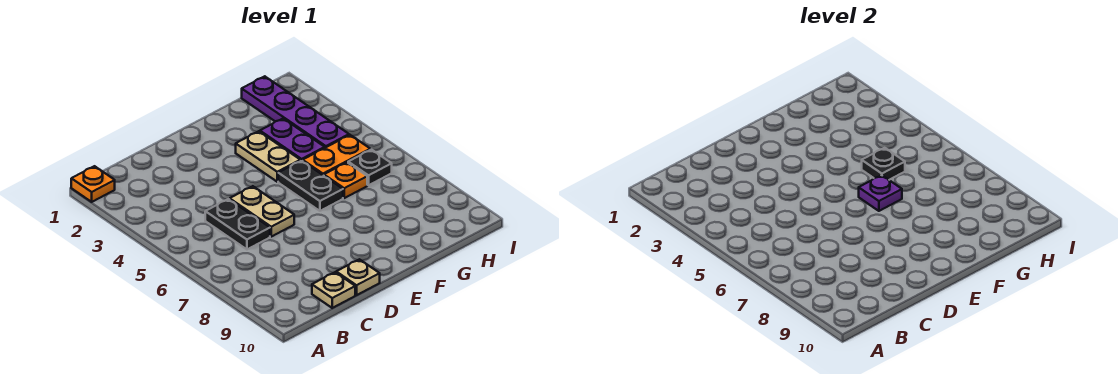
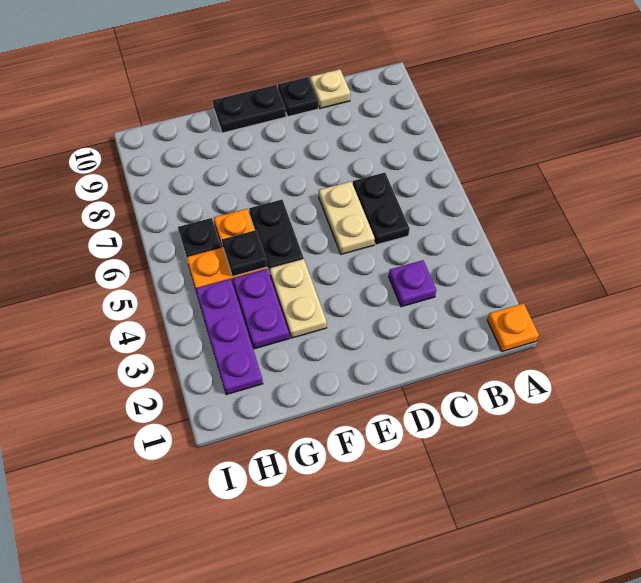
tan plate D10 level 1 -> black plate D10 level 1
none -> black plate E10:F10 level 1
purple plate F6 level 2 -> purple plate C3 level 1
purple plate H1:H4 level 1 -> purple plate H2:H4 level 1

